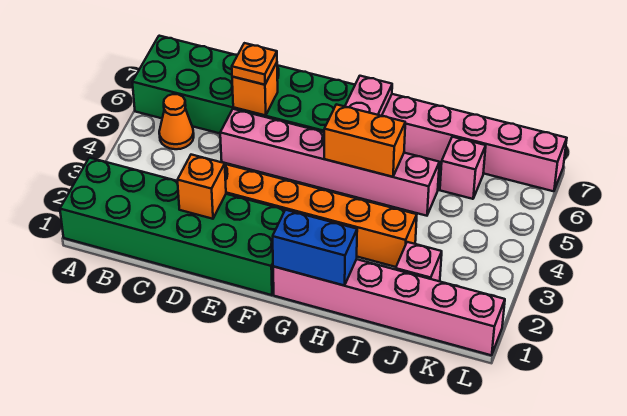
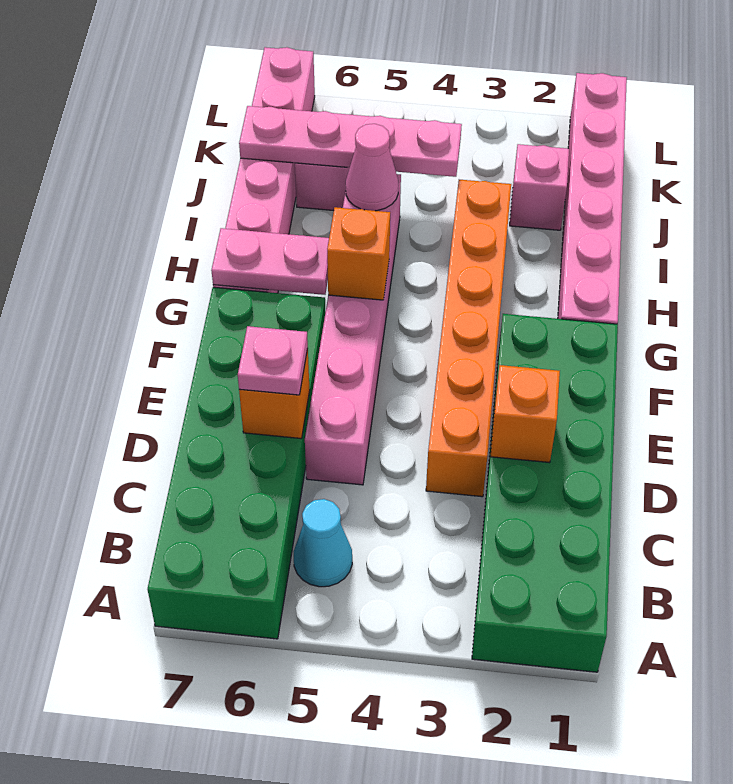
orange cone B5 level 1 -> cyan cone B5 level 1
orange plate D6 level 3 -> pink plate D6 level 3
blue brick G1:H1 level 2 -> none
orange brick G5:H5 level 2 -> orange brick G5 level 2
none -> pink cone I5 level 2
none -> pink plate J4:J7 level 2

